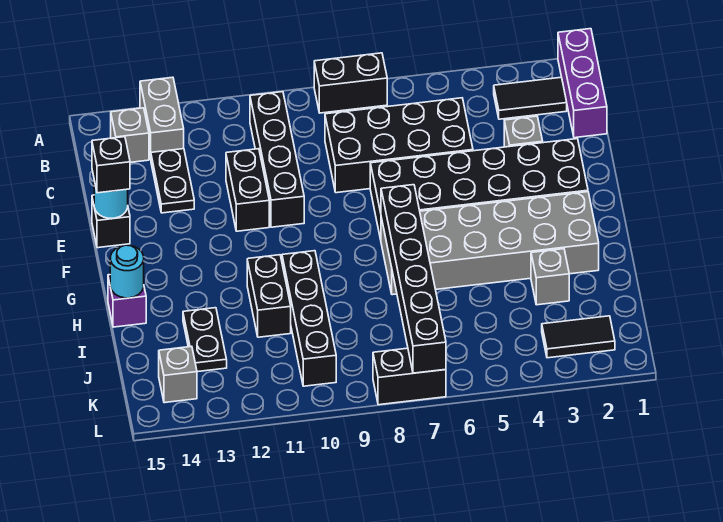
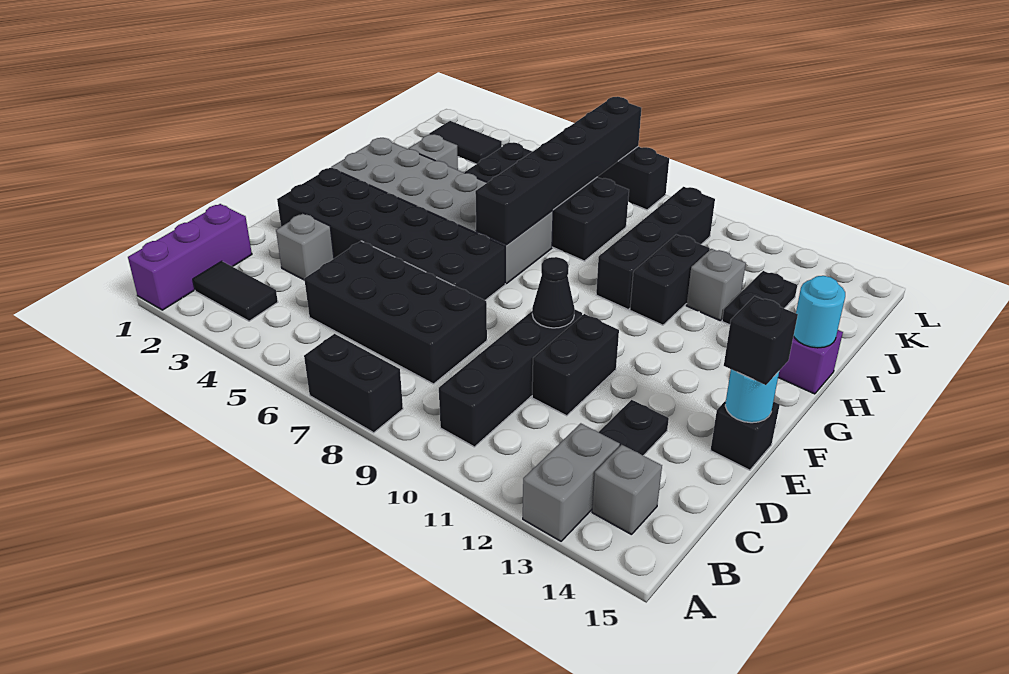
none -> black cone E10 level 2
none -> black brick I5:J8 level 1
grey brick K14 level 1 -> grey brick I12 level 1

